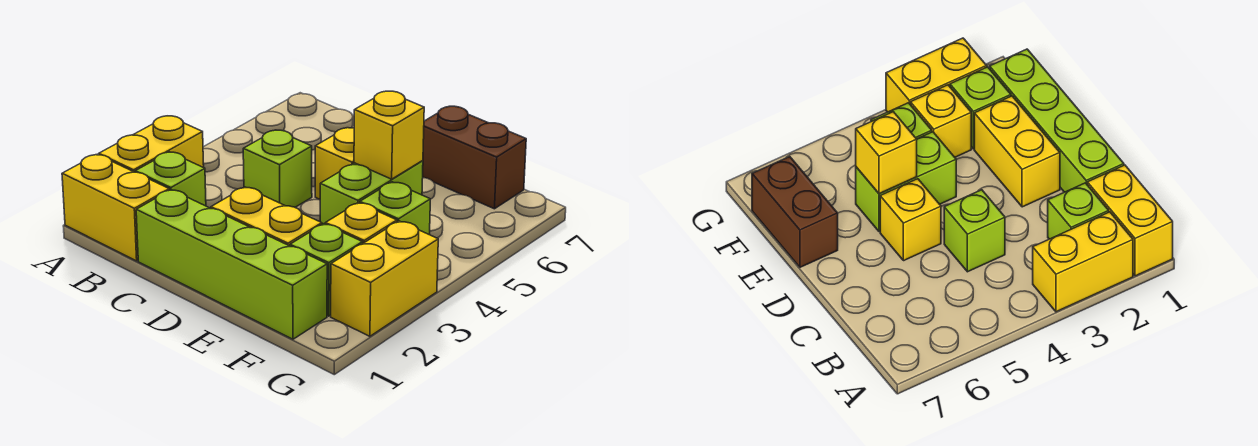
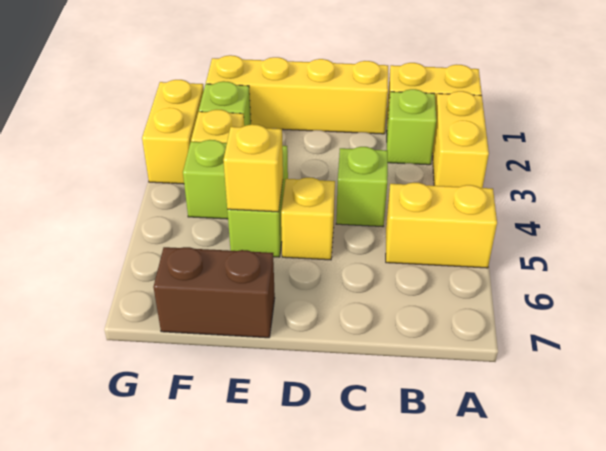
lime brick C1:F1 level 1 -> yellow brick C1:F1 level 1
yellow brick D2:E2 level 1 -> yellow brick A5:B5 level 1

